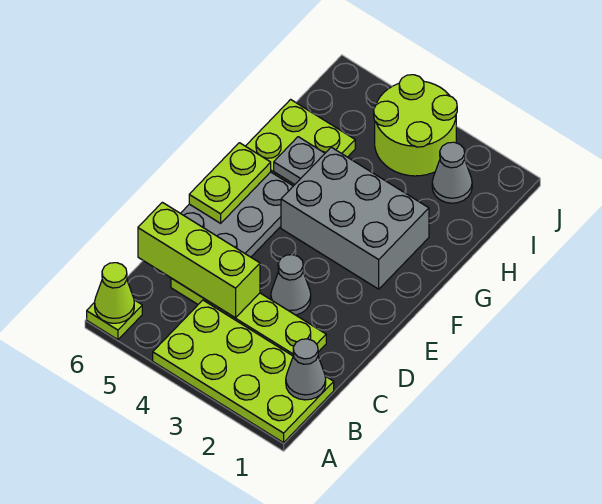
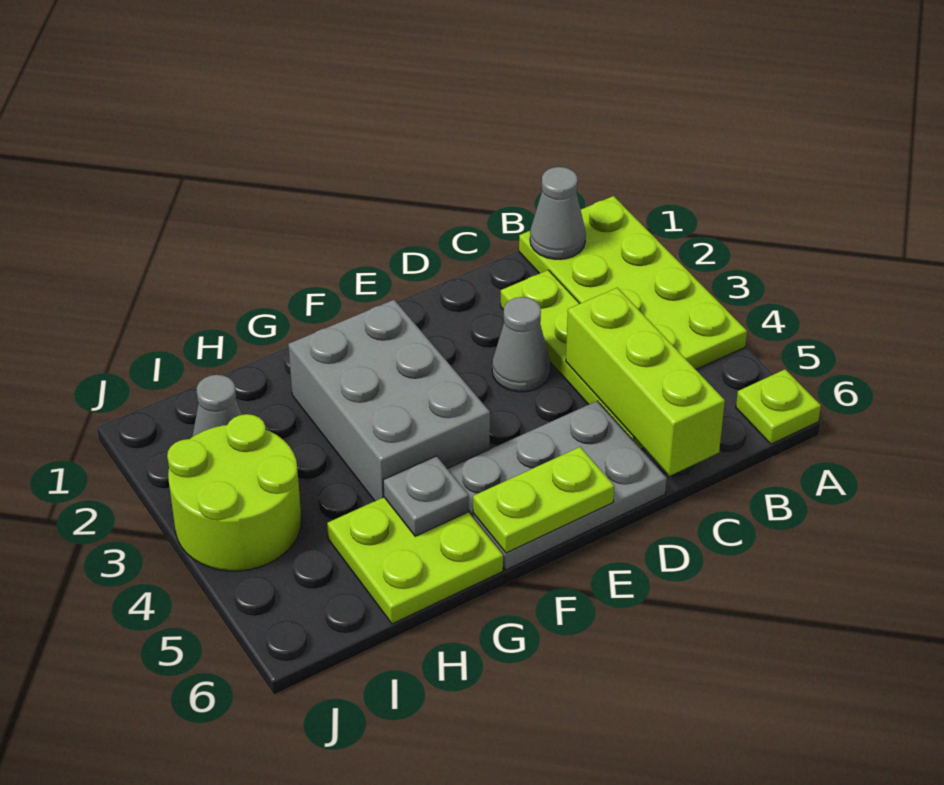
lime cone A6 level 2 -> none

